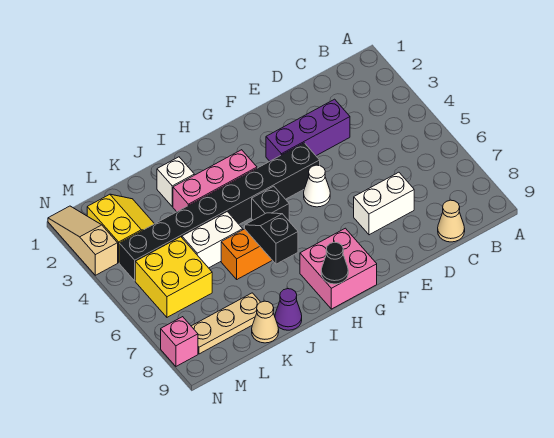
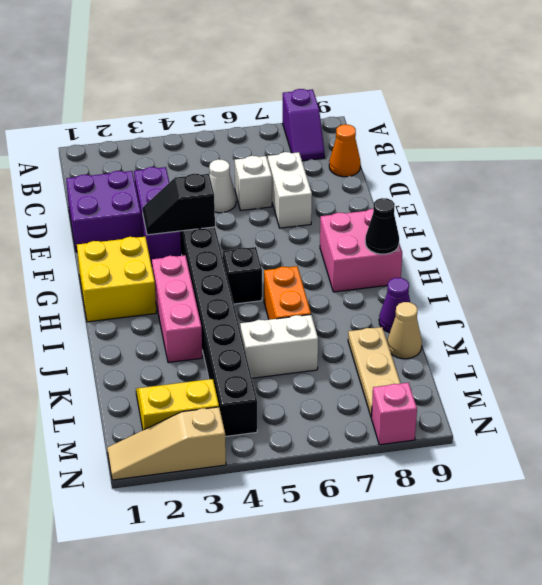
none -> purple slope A8:B8 level 1 top A
tan cone C9 level 1 -> orange cone C9 level 1
none -> purple brick D1:E2 level 1
white cone F5 level 1 -> white cone D5 level 1
black slope I6:I7 level 2 top 7 -> black slope F3:F4 level 2 top 4
white brick J2 level 1 -> white brick D6 level 1
white brick J5:K5 level 1 -> white brick K5:K6 level 1
yellow brick L5:M6 level 1 -> yellow brick G1:H2 level 1

